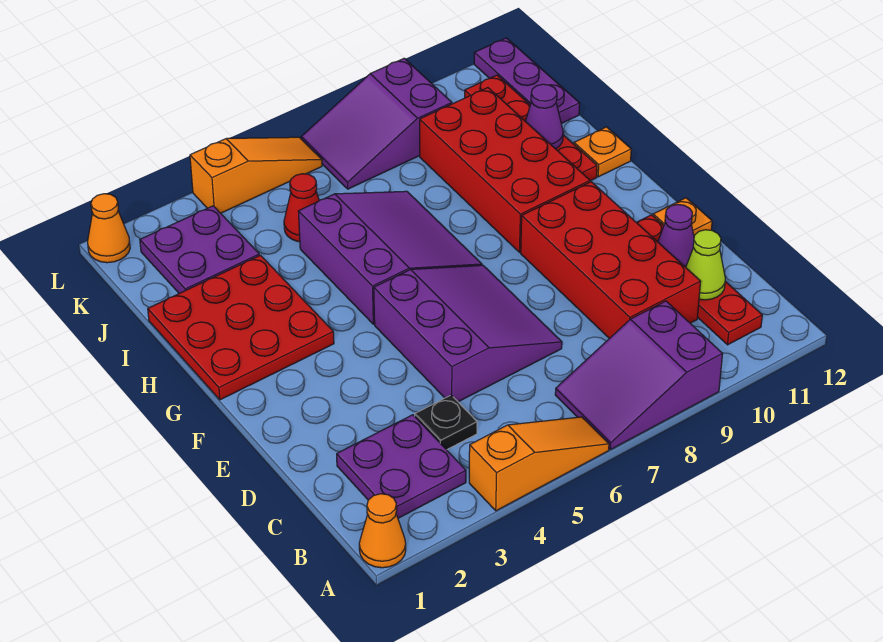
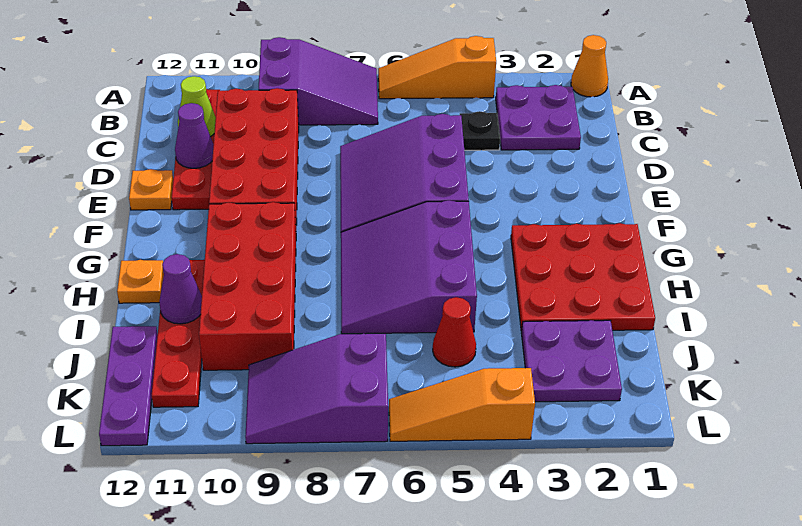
purple slope K7:L9 level 1 top 9 -> purple slope K7:L9 level 1 top 7
orange cone L1 level 1 -> none

